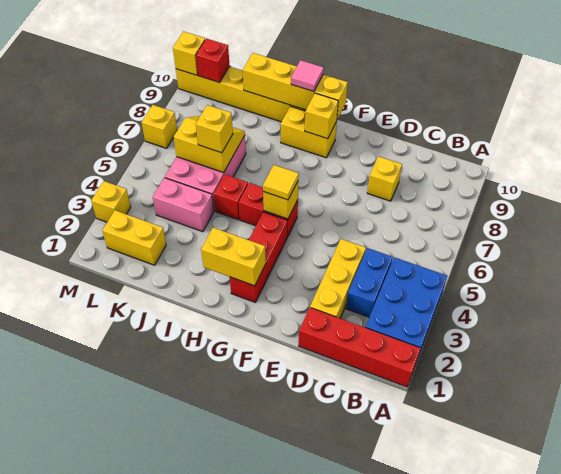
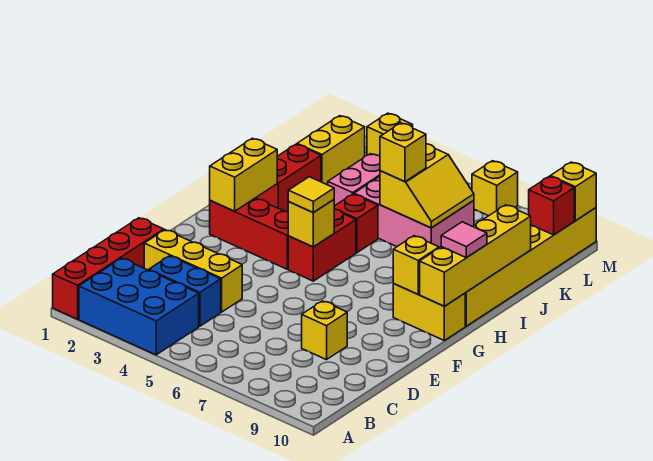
yellow brick G9:H9 level 1 -> yellow brick G9:G10 level 1
none -> red brick I2:J2 level 1

